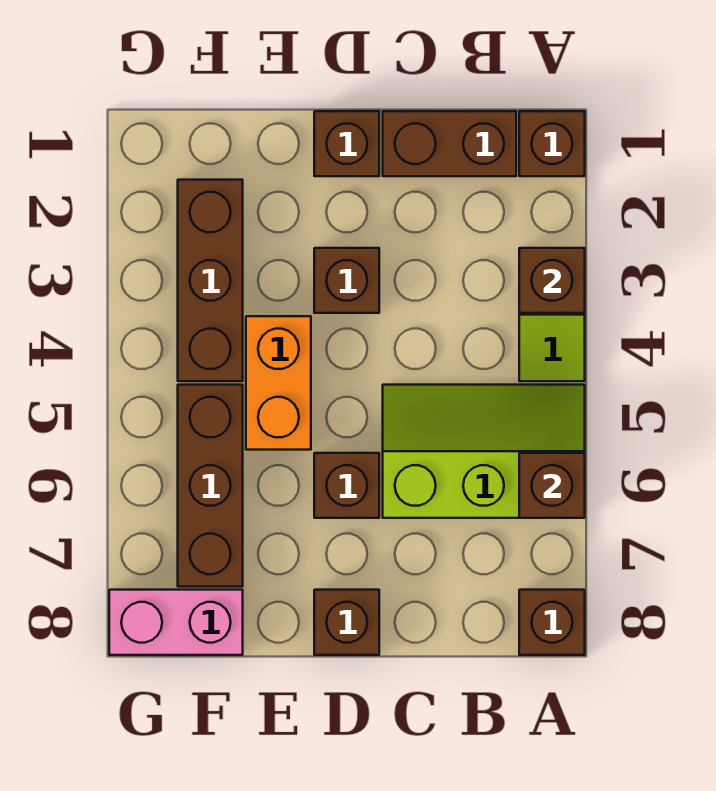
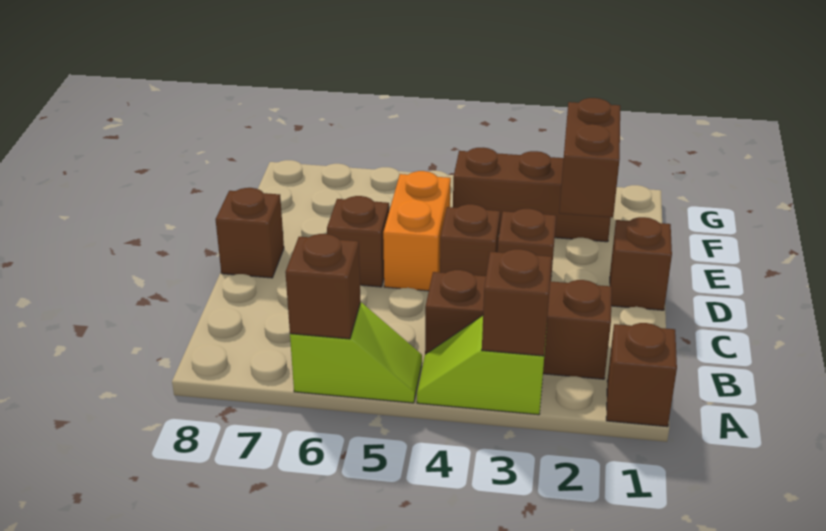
lime slope A5:C6 level 1 top 6 -> lime slope A5:A6 level 1 top 6
brown brick A8 level 1 -> brown brick D4 level 1
brown brick B1:C1 level 1 -> brown brick E2:F2 level 2
orange brick E4:E5 level 1 -> orange brick D5:E5 level 1
brown brick F5:F7 level 1 -> brown brick B2:B4 level 1
pink brick F8:G8 level 1 -> none

